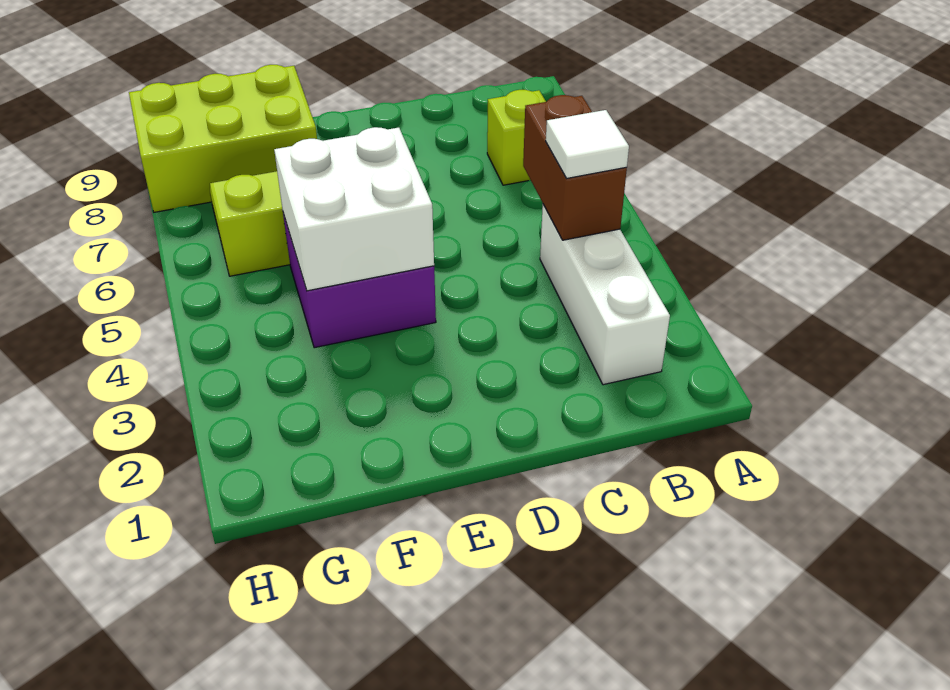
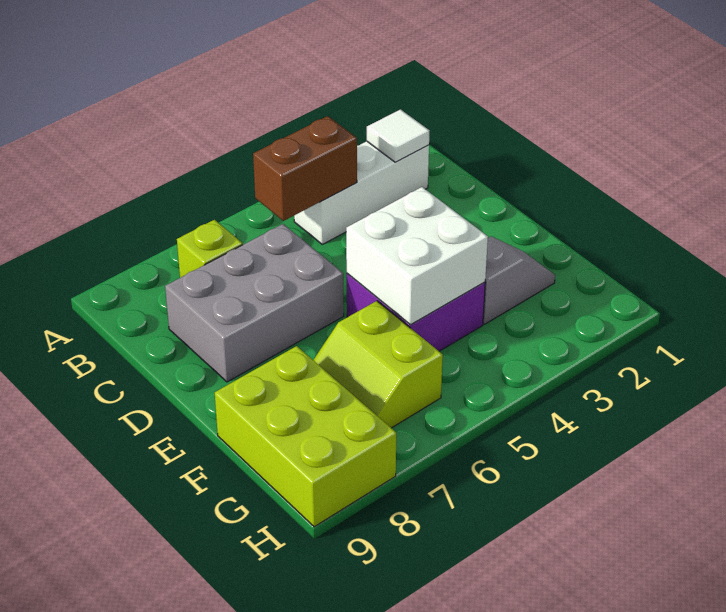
white tile B4 level 3 -> white tile B2 level 2
none -> grey brick C6:D8 level 1
none -> grey slope F2:F3 level 1 top 3

